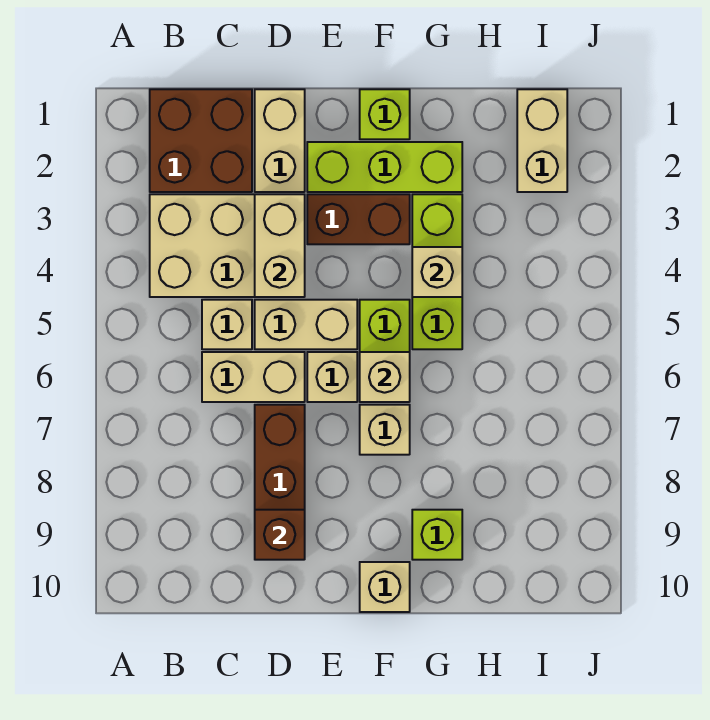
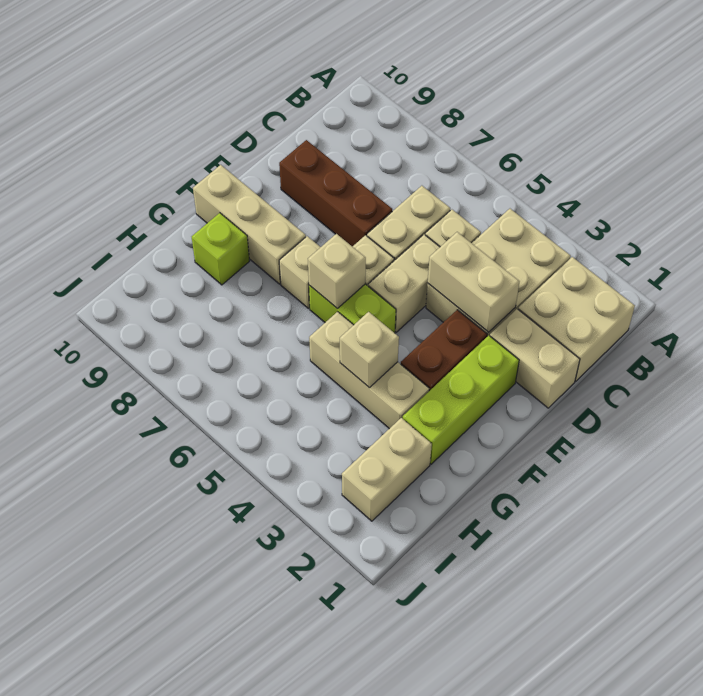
brown brick B1:C2 level 1 -> tan brick B1:C2 level 1
brown brick D9 level 2 -> none
lime brick F1 level 1 -> none
tan brick F10 level 1 -> tan brick F8:F10 level 1
lime brick G3:G5 level 1 -> tan brick G3:G5 level 1
tan brick I1:I2 level 1 -> tan brick H2:I2 level 1

